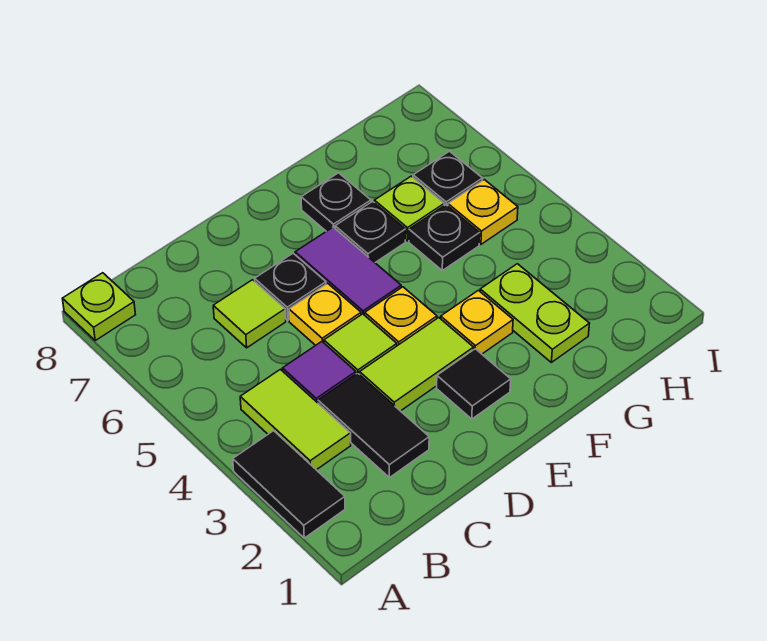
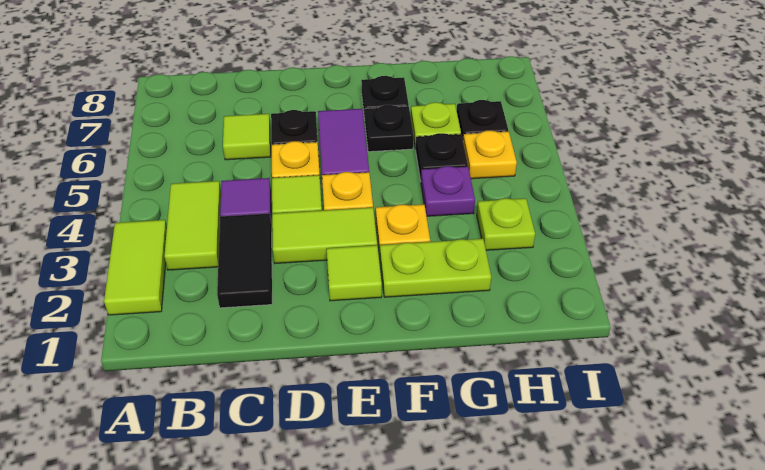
black tile A2:A3 level 1 -> lime tile A2:A3 level 1
lime plate A8 level 1 -> lime plate H3 level 1
black tile E2 level 1 -> lime tile E2 level 1
lime plate G2:G3 level 1 -> lime plate F2:G2 level 1
none -> purple plate G4 level 1

